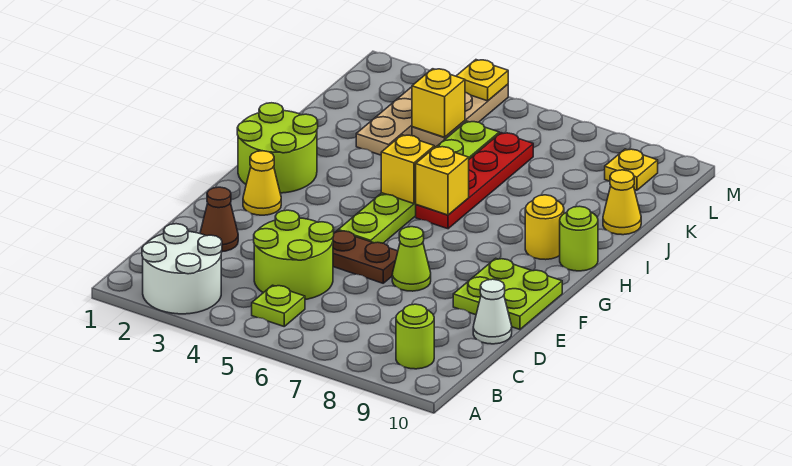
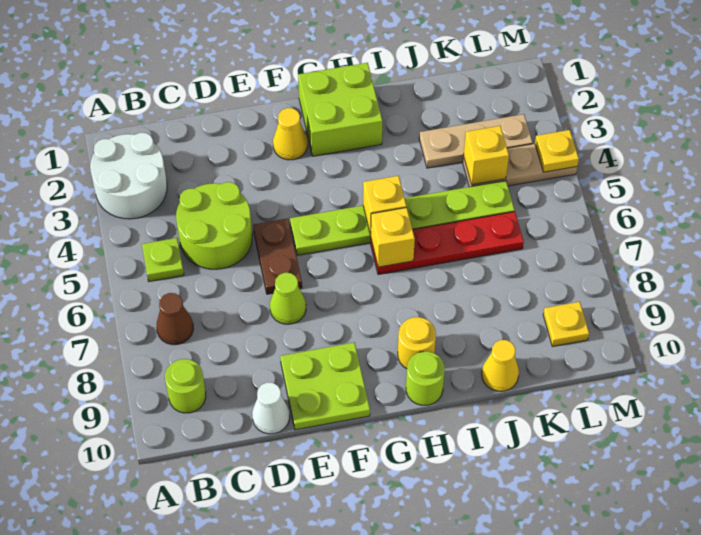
brown cone D2 level 1 -> brown cone B7 level 1
lime round brick G1:H2 level 1 -> lime brick G1:H2 level 1

